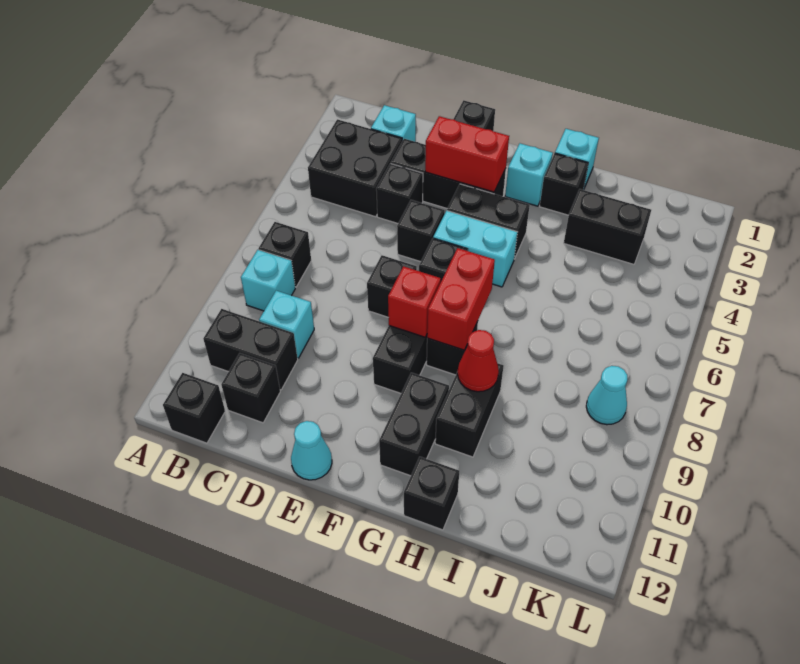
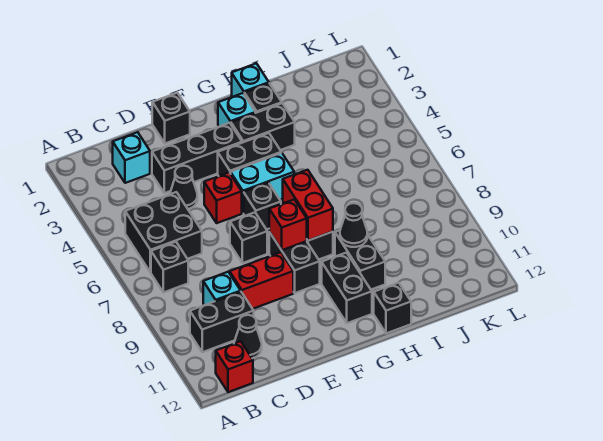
black brick B3:C4 level 1 -> black brick B5:C6 level 1
cyan brick B8 level 1 -> none
black brick B12 level 1 -> red brick B12 level 1
black brick C11 level 1 -> black cone C11 level 1
black brick D4 level 1 -> black cone D4 level 1
red brick E3:F3 level 2 -> red brick D9:E9 level 1
black brick E5 level 1 -> red brick E5 level 1
cyan cone E12 level 1 -> none
red cone H9 level 2 -> black cone H9 level 2
black brick I3:J3 level 1 -> black brick G3:H3 level 1
cyan cone K8 level 1 -> none

